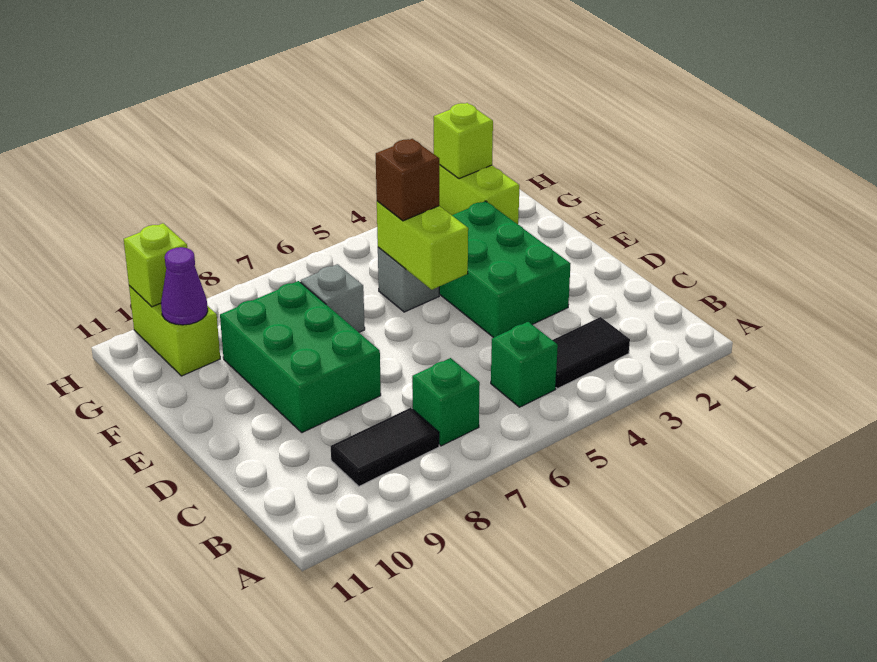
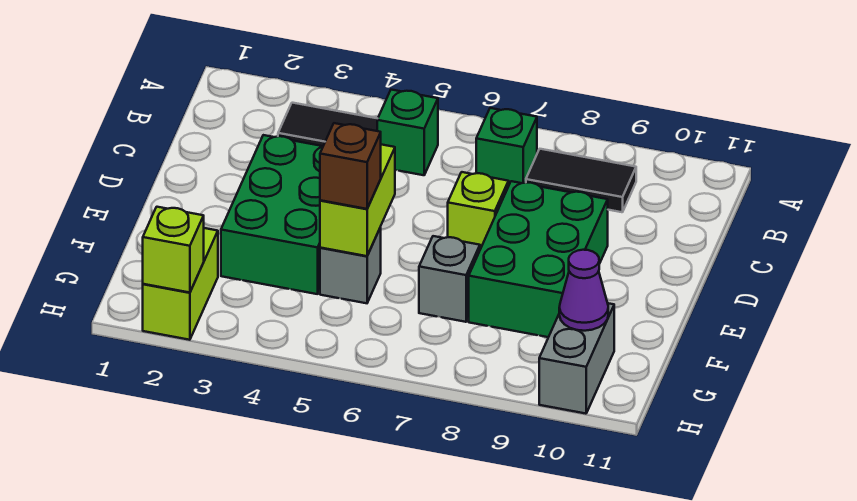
lime brick G10:H10 level 1 -> grey brick G10:H10 level 1
lime brick H10 level 2 -> lime brick D7 level 1

